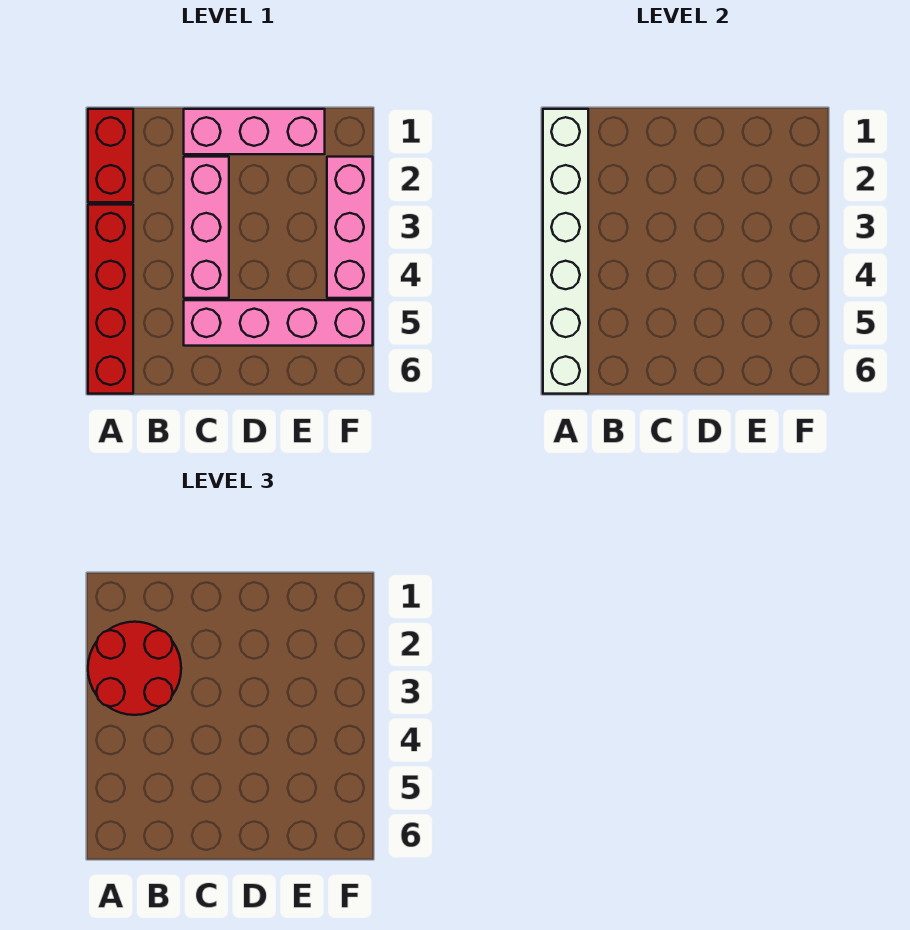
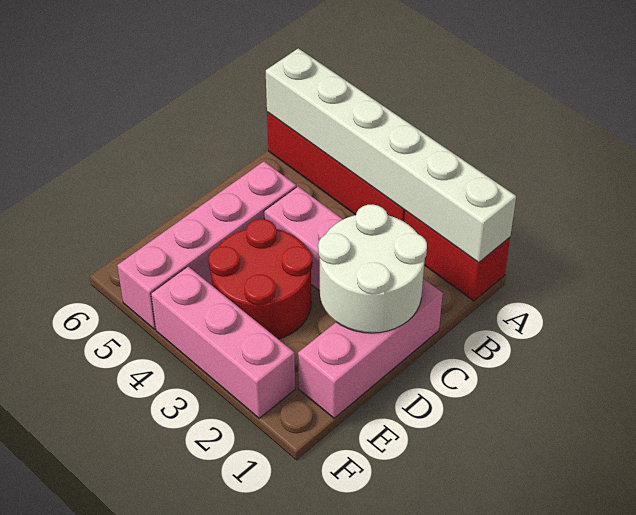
red round brick A2:B3 level 3 -> red round brick D3:E4 level 1
none -> white round brick C1:D2 level 2

